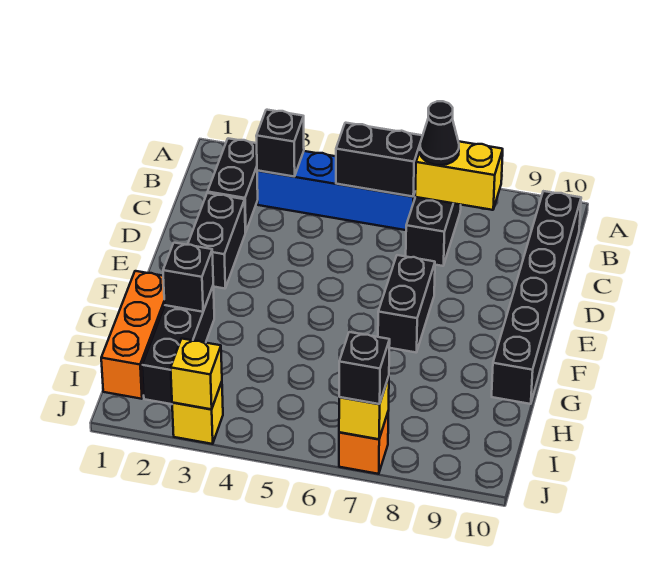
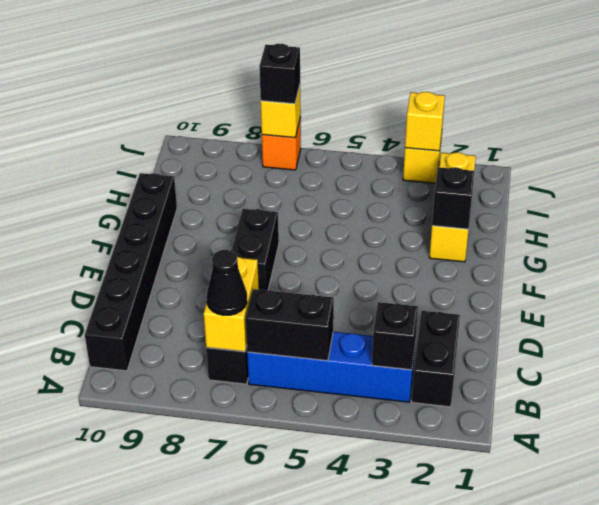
yellow brick B7:B8 level 2 -> yellow brick B7:C7 level 2
black brick D2:E2 level 1 -> none
orange brick G1:I1 level 1 -> none
black brick G2:I2 level 1 -> yellow brick G2:I2 level 1

